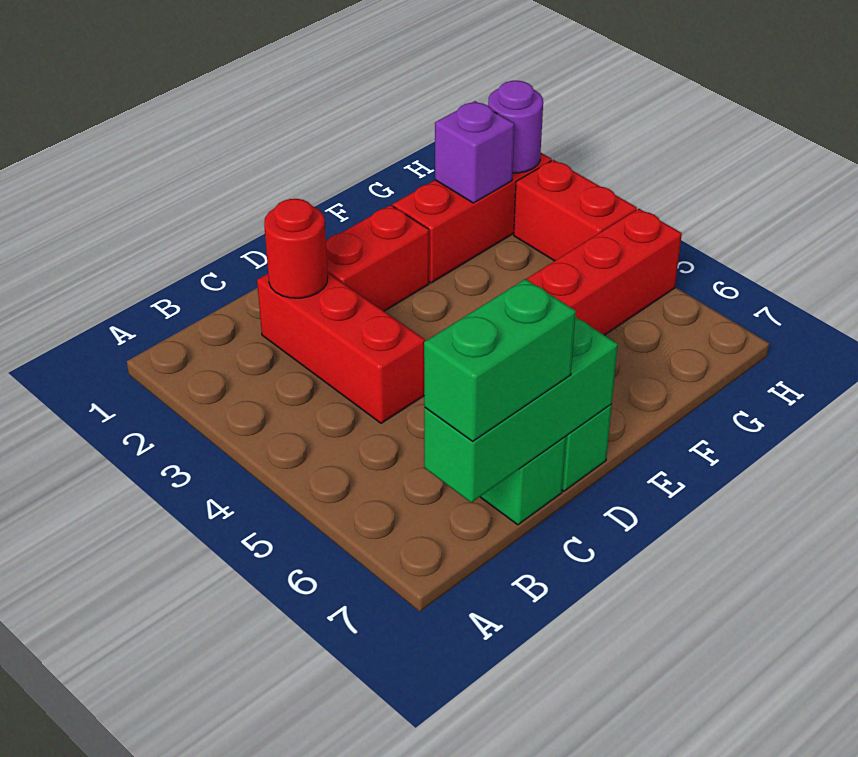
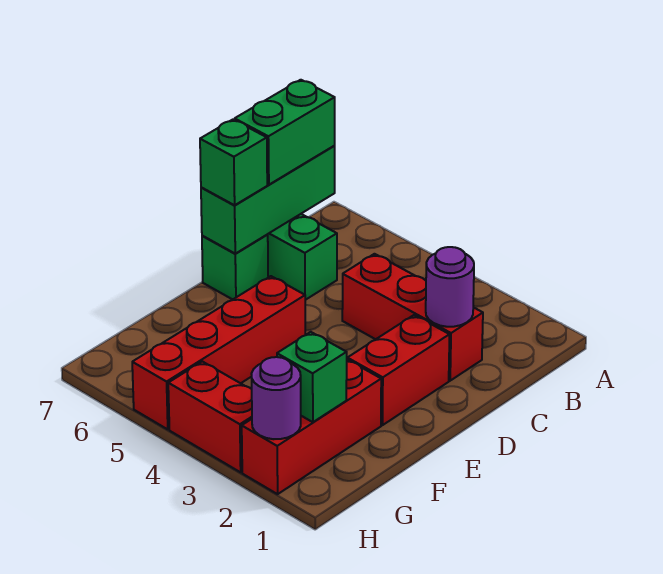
red round brick C2 level 2 -> purple round brick C2 level 2
none -> green brick D7 level 3
purple brick G2 level 2 -> green brick G2 level 2

